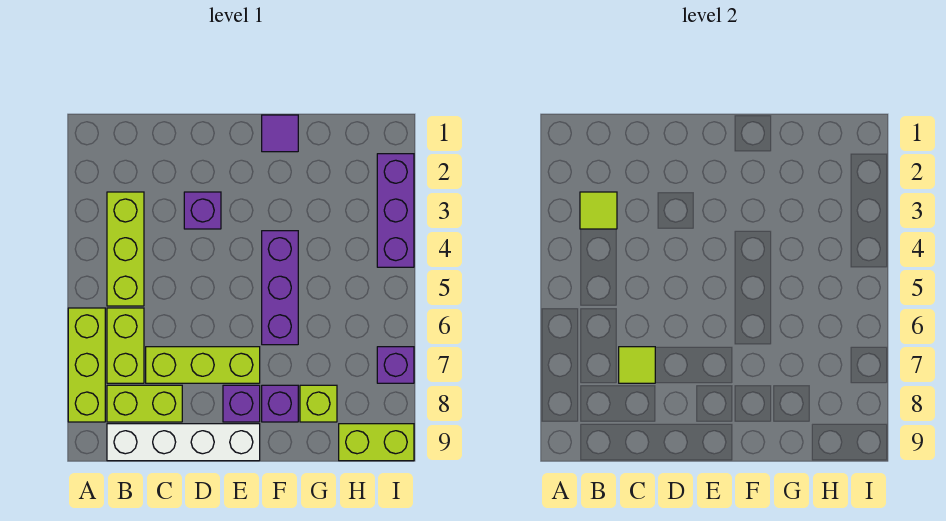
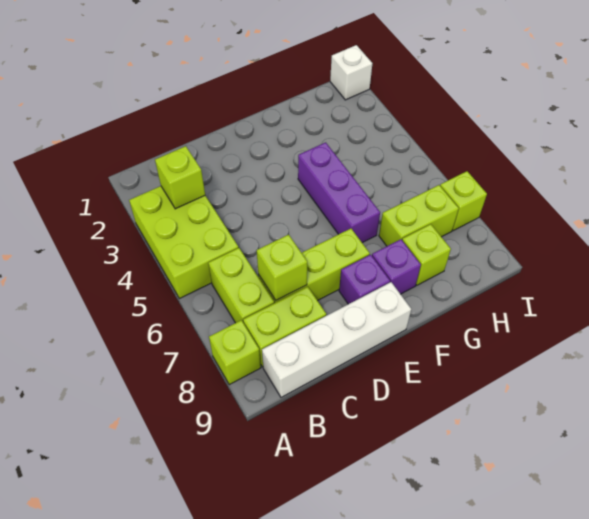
lime brick A6:A8 level 1 -> lime brick A8 level 1
lime brick B3:B5 level 1 -> lime brick A3:B5 level 1
lime tile B3 level 2 -> lime brick B3 level 2
lime tile C7 level 2 -> lime brick C7 level 2
purple brick D3 level 1 -> none
purple tile F1 level 1 -> none
lime brick H9:I9 level 1 -> lime brick G7:H7 level 1
none -> white brick I1 level 1
purple brick I2:I4 level 1 -> none
purple brick I7 level 1 -> lime brick I7 level 1

